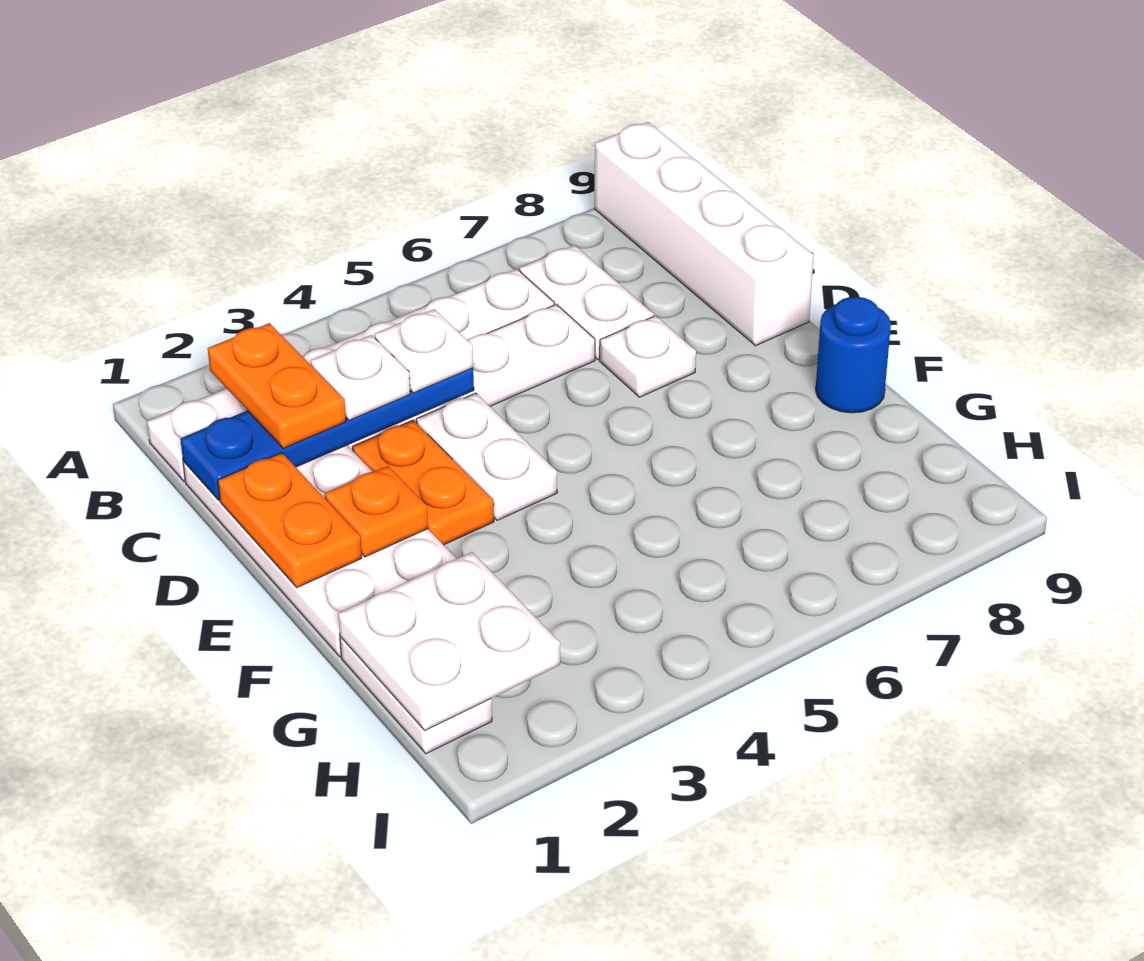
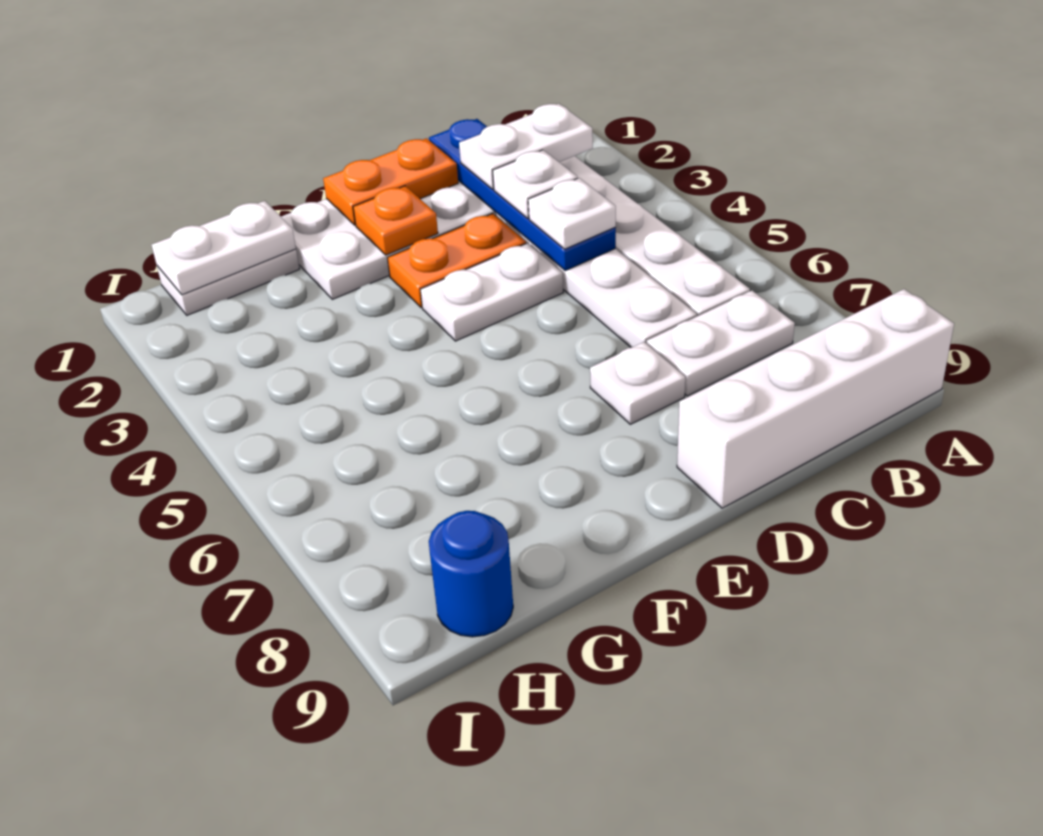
orange plate B2:C2 level 3 -> white plate B2:C2 level 3
blue round brick F9 level 1 -> blue round brick H9 level 1
white plate G1:H2 level 2 -> white plate G1:H1 level 2

